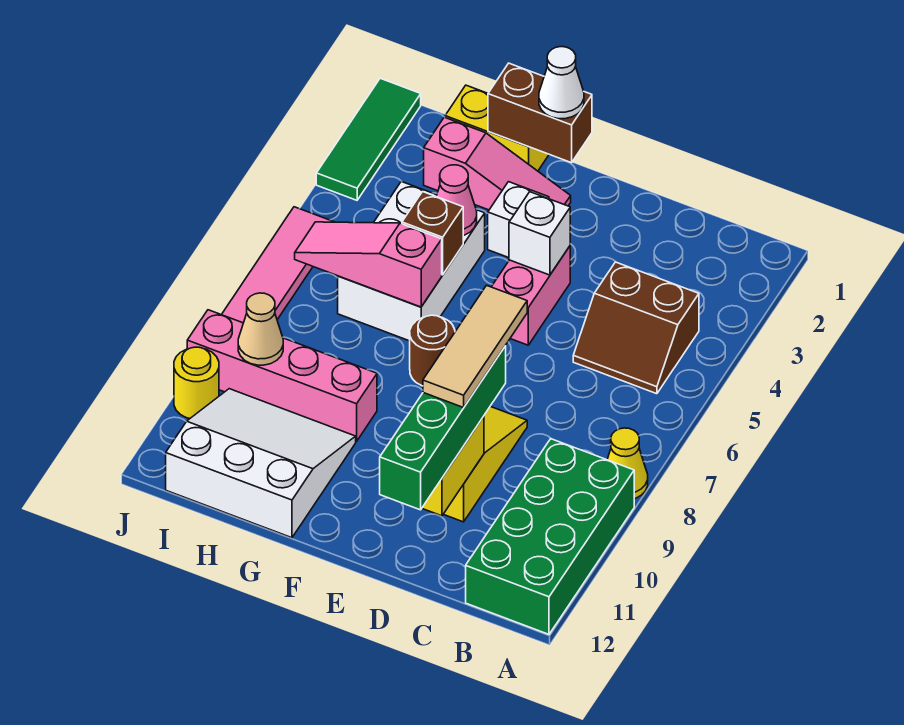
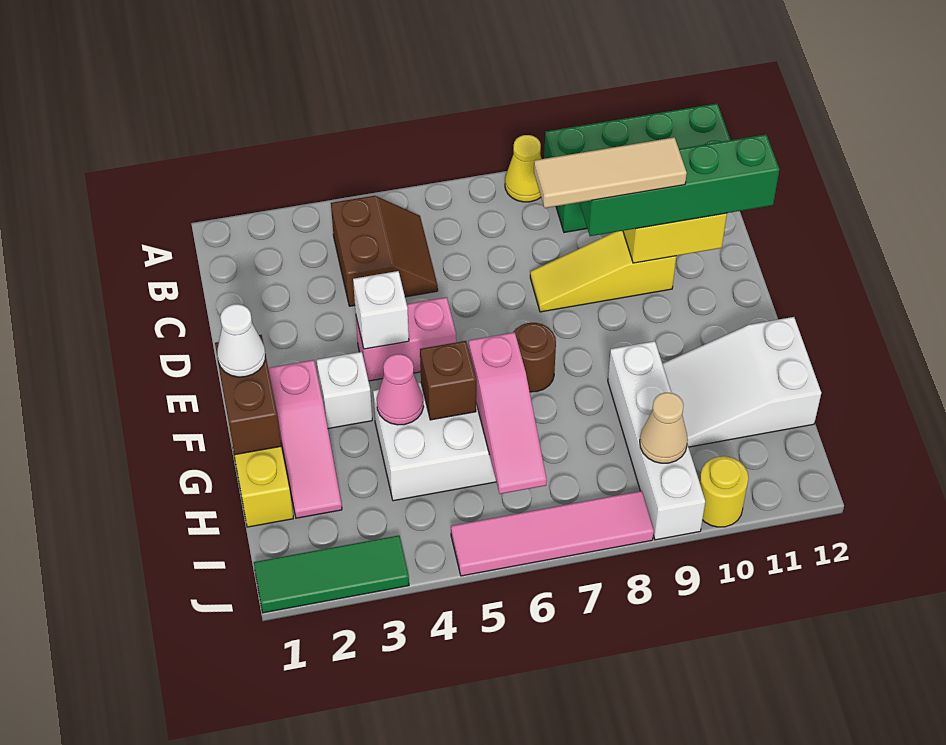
pink slope F2:H2 level 1 top H -> pink slope F2:H2 level 1 top F
pink brick G9:J9 level 1 -> white brick G9:J9 level 1
white slope G10:I12 level 1 top 12 -> white slope G10:H12 level 1 top 12

